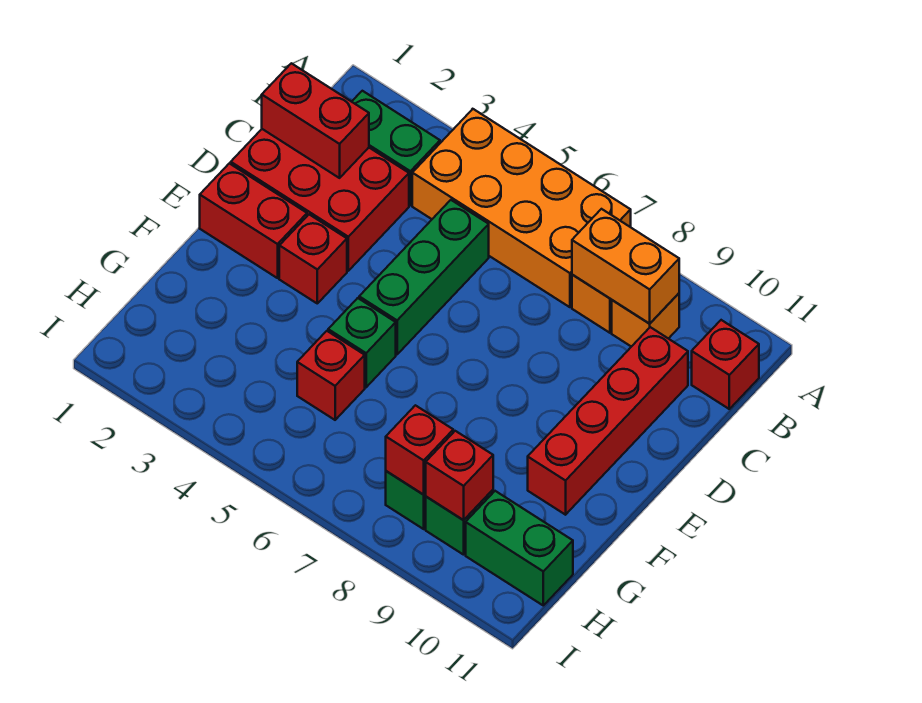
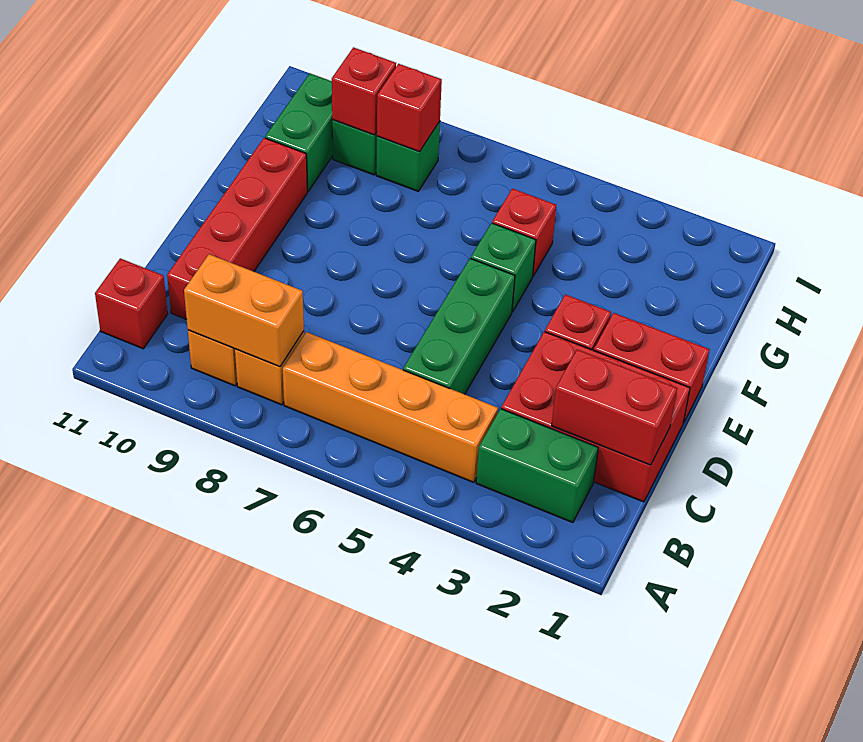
orange brick A4:B7 level 1 -> orange brick B4:B7 level 1
green brick H10:H11 level 1 -> green brick G10:H10 level 1

